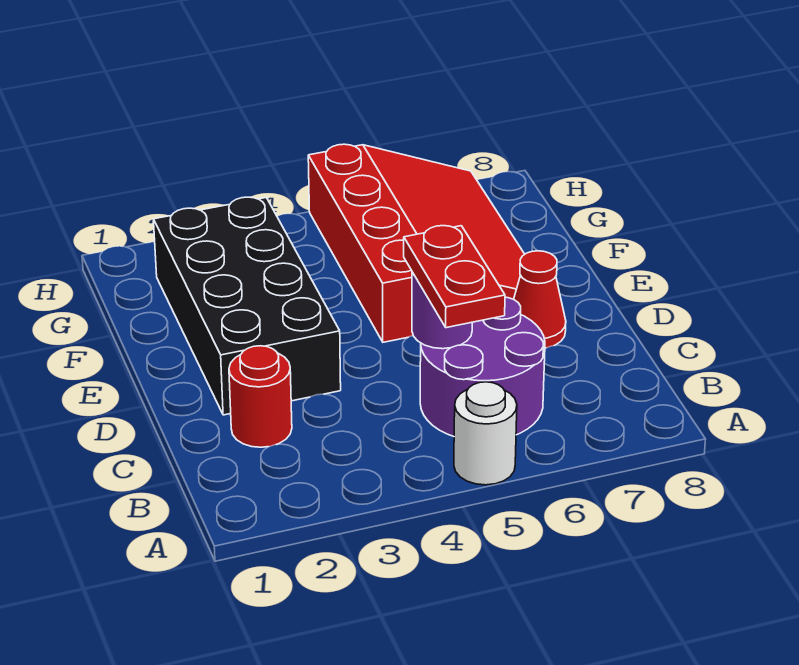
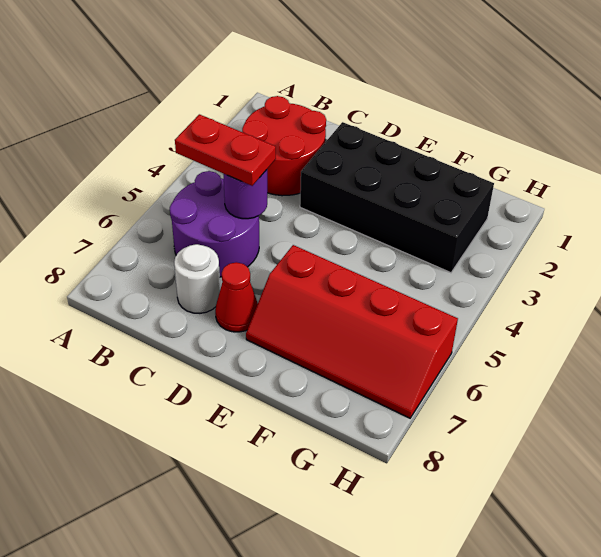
white round brick A5 level 1 -> white round brick C7 level 1
red round brick C2 level 1 -> red round brick B2:C3 level 1
red slope E5:H7 level 1 top 5 -> red slope E6:H7 level 1 top 6

